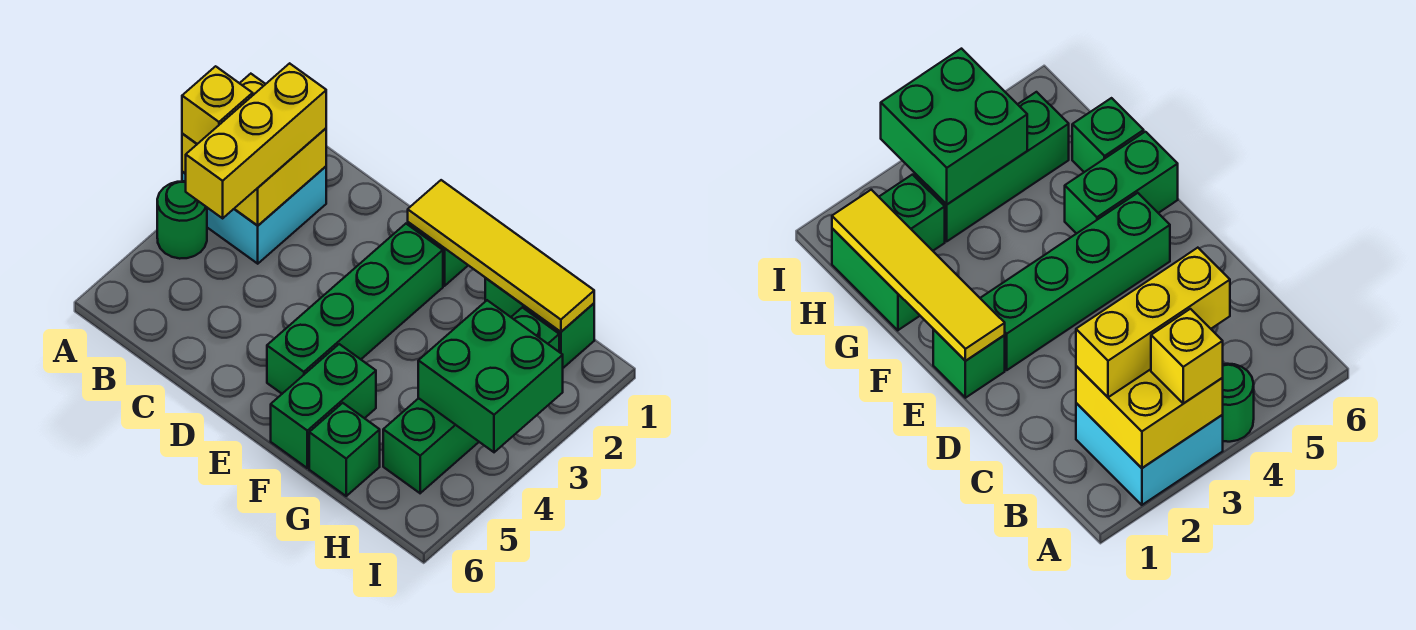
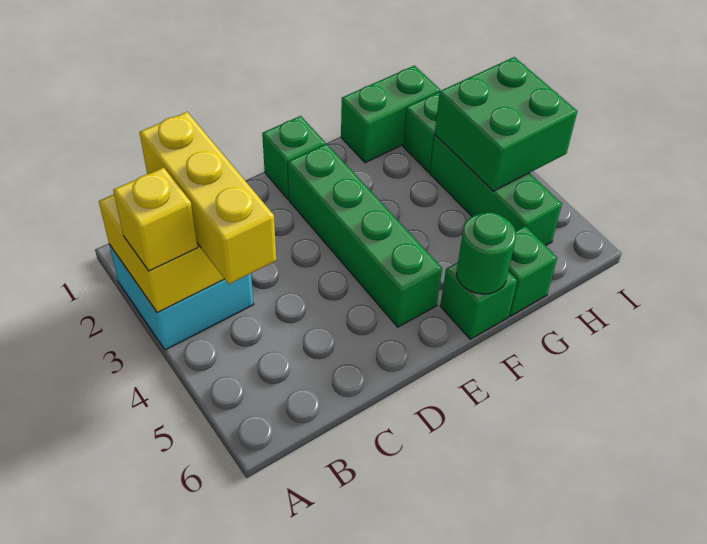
green round brick A4 level 1 -> green round brick F6 level 2
yellow tile E1:H1 level 2 -> none
green brick F5:F6 level 1 -> green brick F6 level 1

